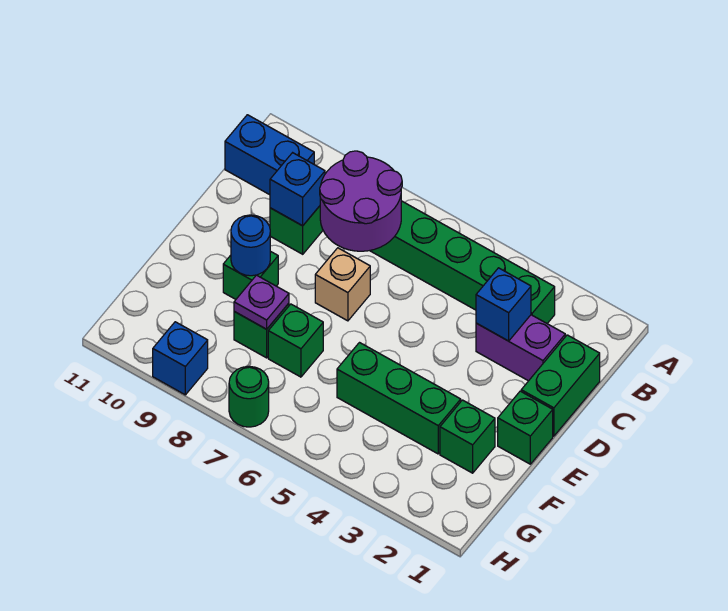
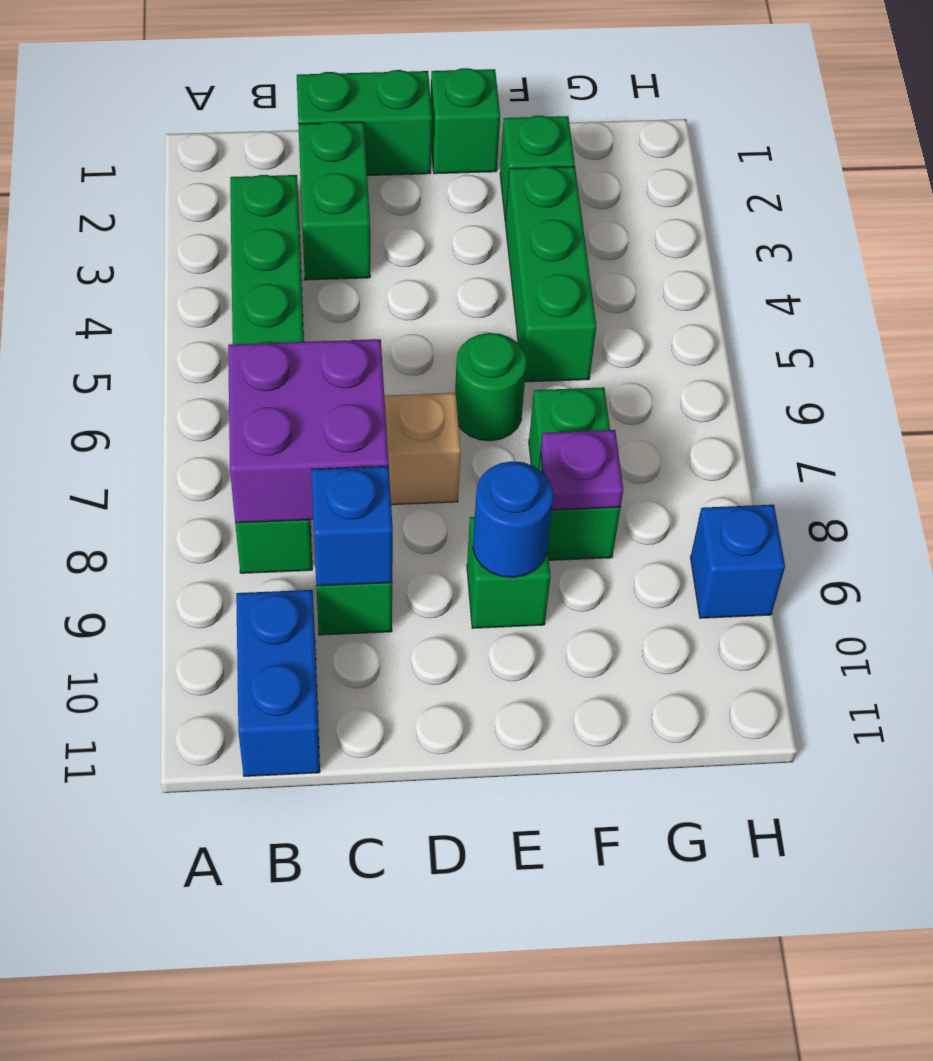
purple round brick B7:C8 level 2 -> purple brick B7:C8 level 2
purple brick C2:C3 level 1 -> green brick C2:C3 level 1
blue brick C3 level 2 -> none
green round brick H7 level 1 -> green round brick E6 level 1

